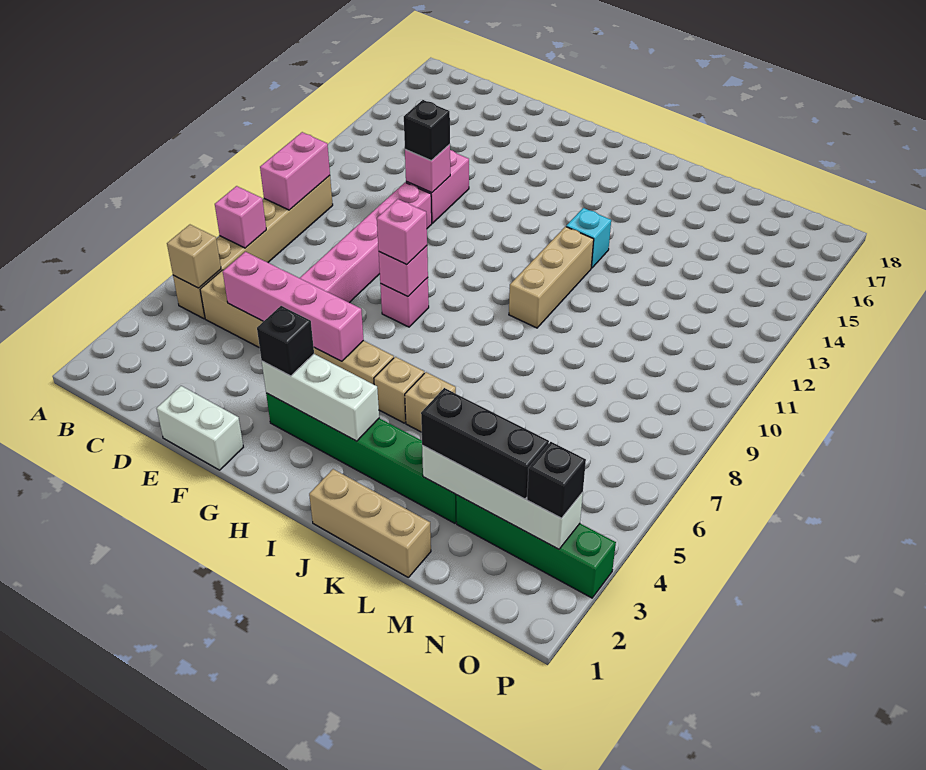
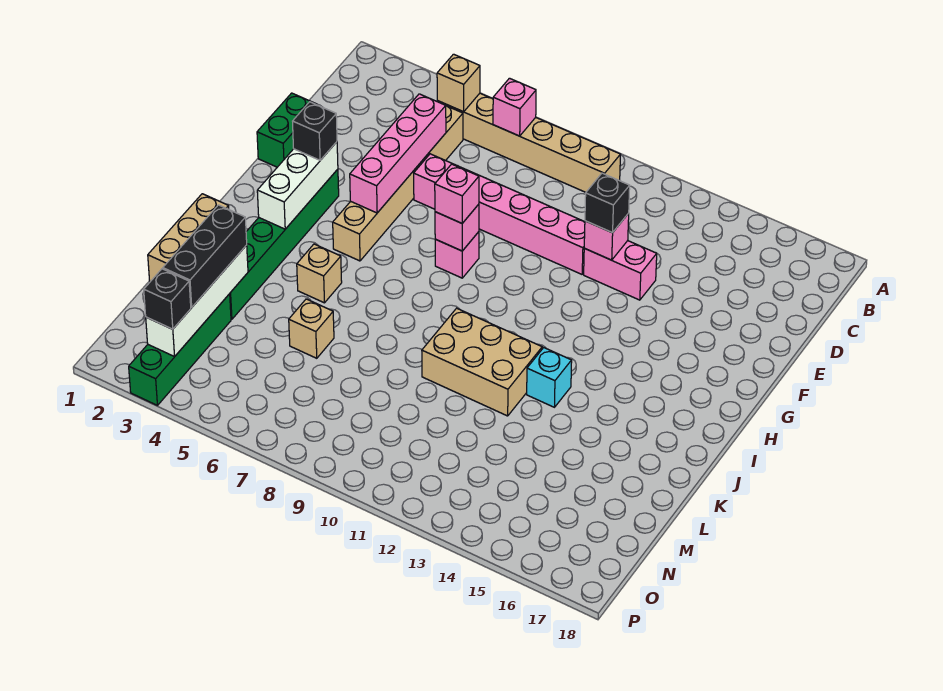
pink brick B9:B10 level 2 -> none
white brick E1:F1 level 1 -> green brick E1:F1 level 1
tan brick I5 level 1 -> tan brick L6 level 1
tan brick J10:J12 level 1 -> tan brick J10:K12 level 1

